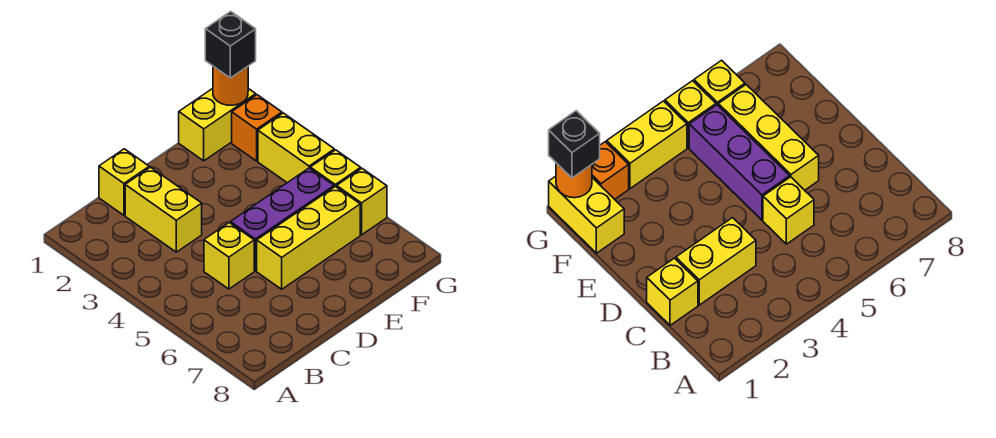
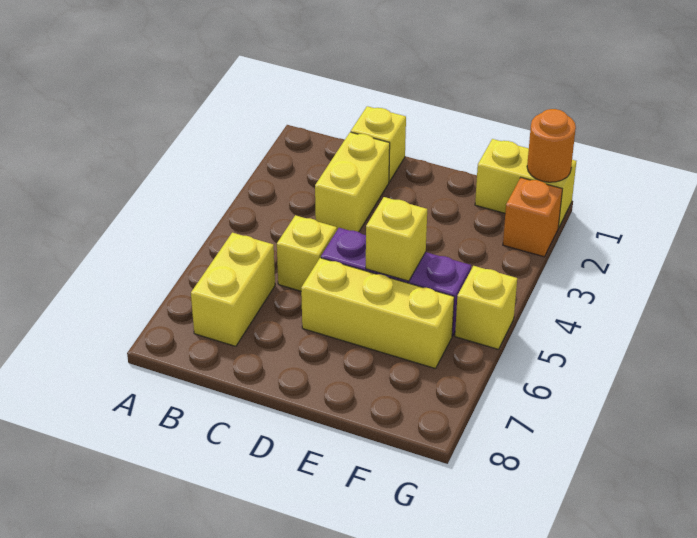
black brick G1 level 3 -> none
yellow brick G3:G4 level 1 -> yellow brick B6:B7 level 1
yellow brick G6 level 1 -> yellow brick E5 level 2

